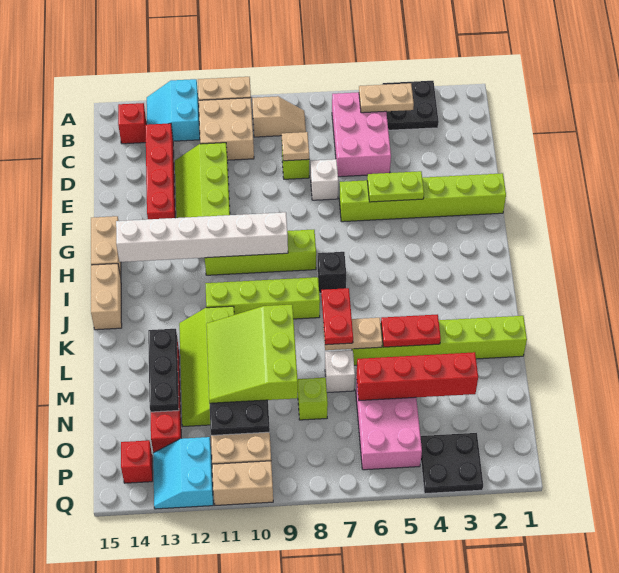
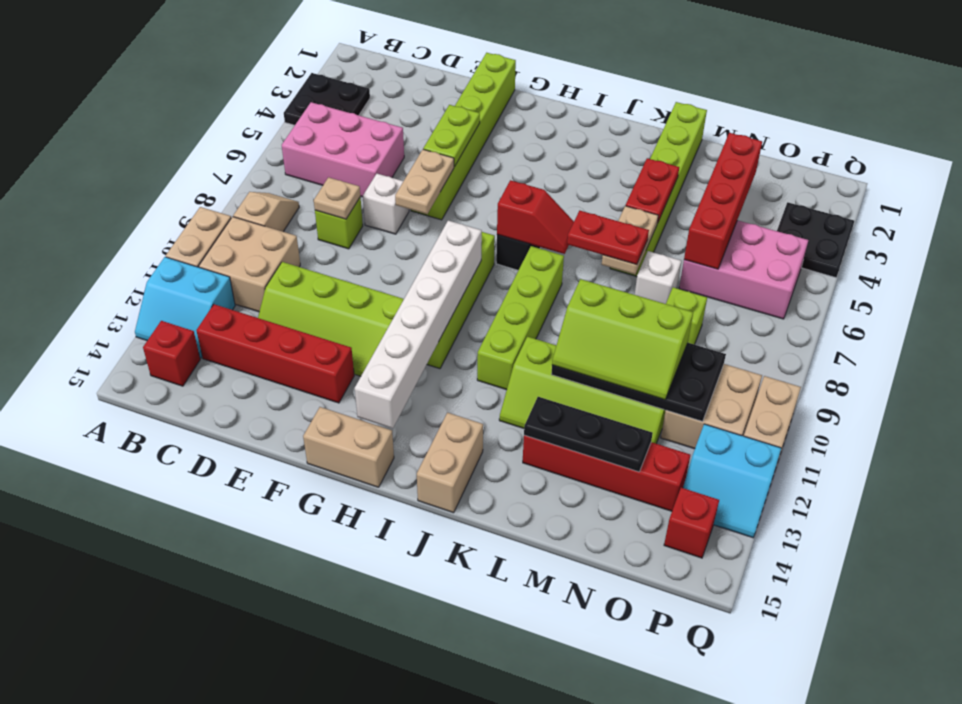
tan plate B4:B5 level 2 -> tan plate F6:F7 level 2
none -> red slope I7:J7 level 2 top I
tan brick I15:J15 level 1 -> tan brick J14:J15 level 1
lime slope L9:N11 level 3 top 9 -> lime slope L10:N11 level 3 top 10

